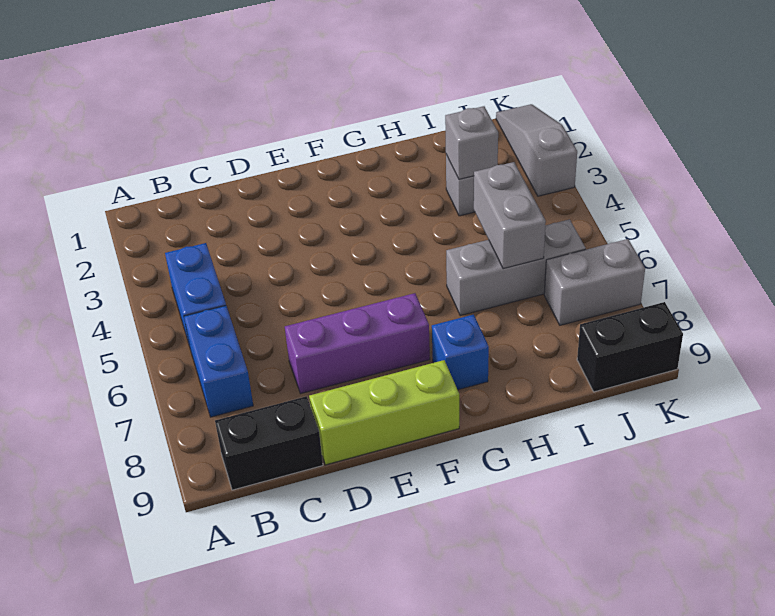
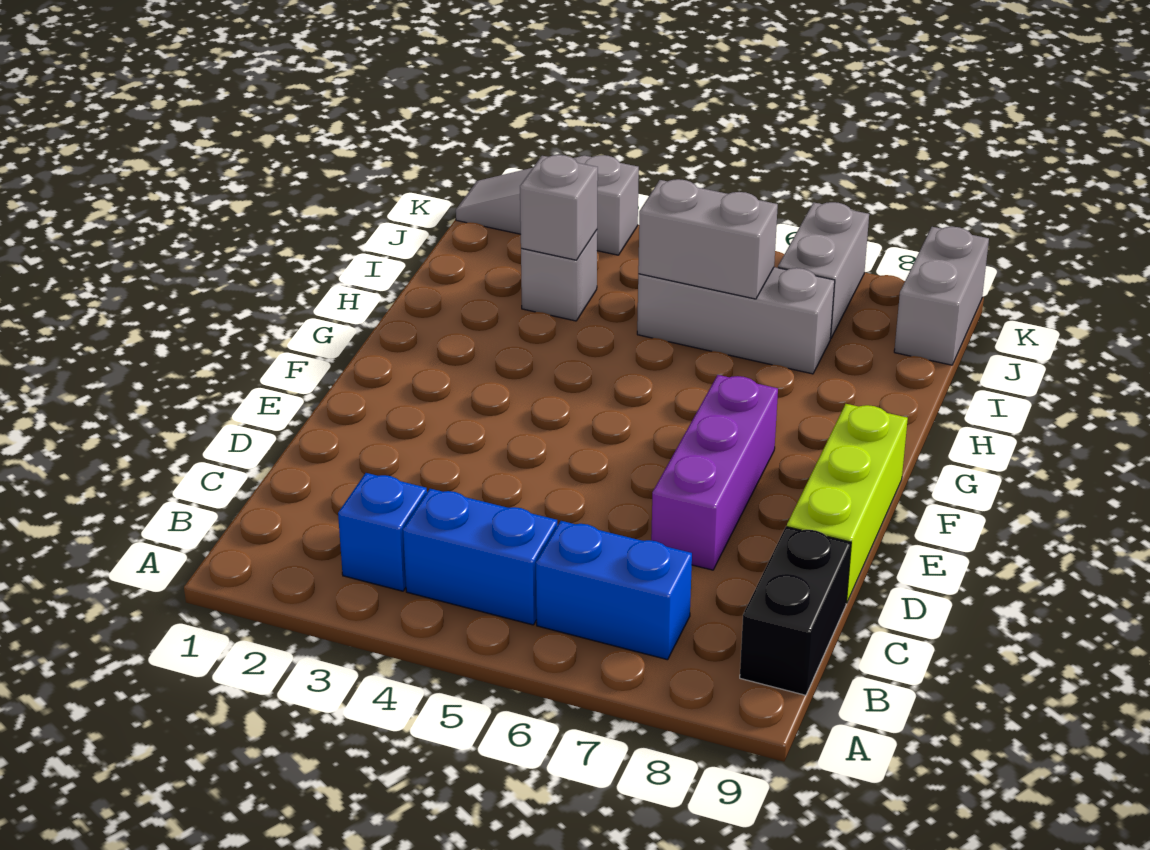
blue brick G8 level 1 -> blue brick B3 level 1
grey brick H6:J6 level 1 -> grey brick I5:I7 level 1
black brick J9:K9 level 1 -> grey brick J9:K9 level 1

